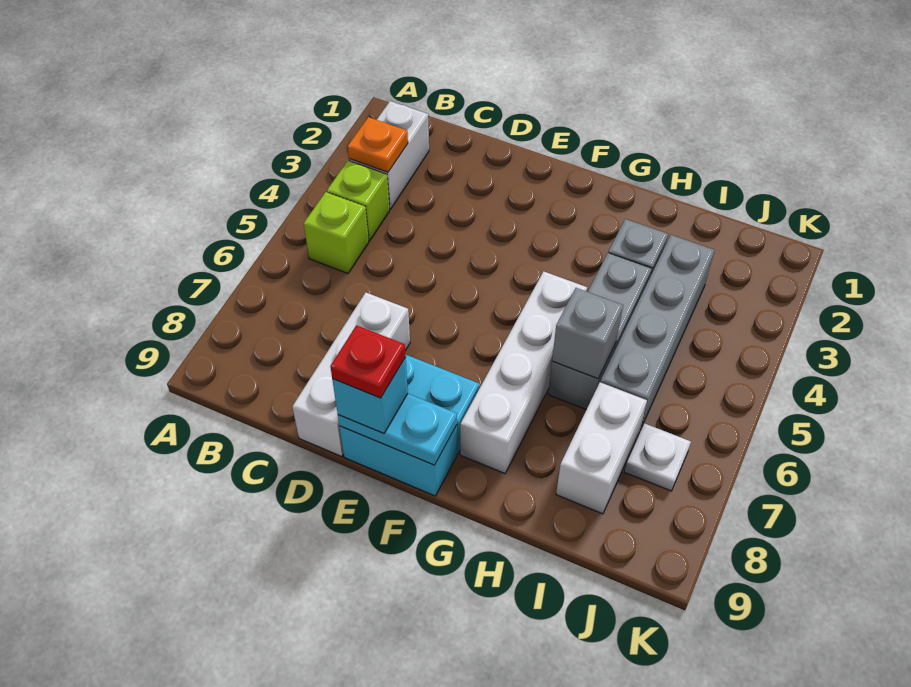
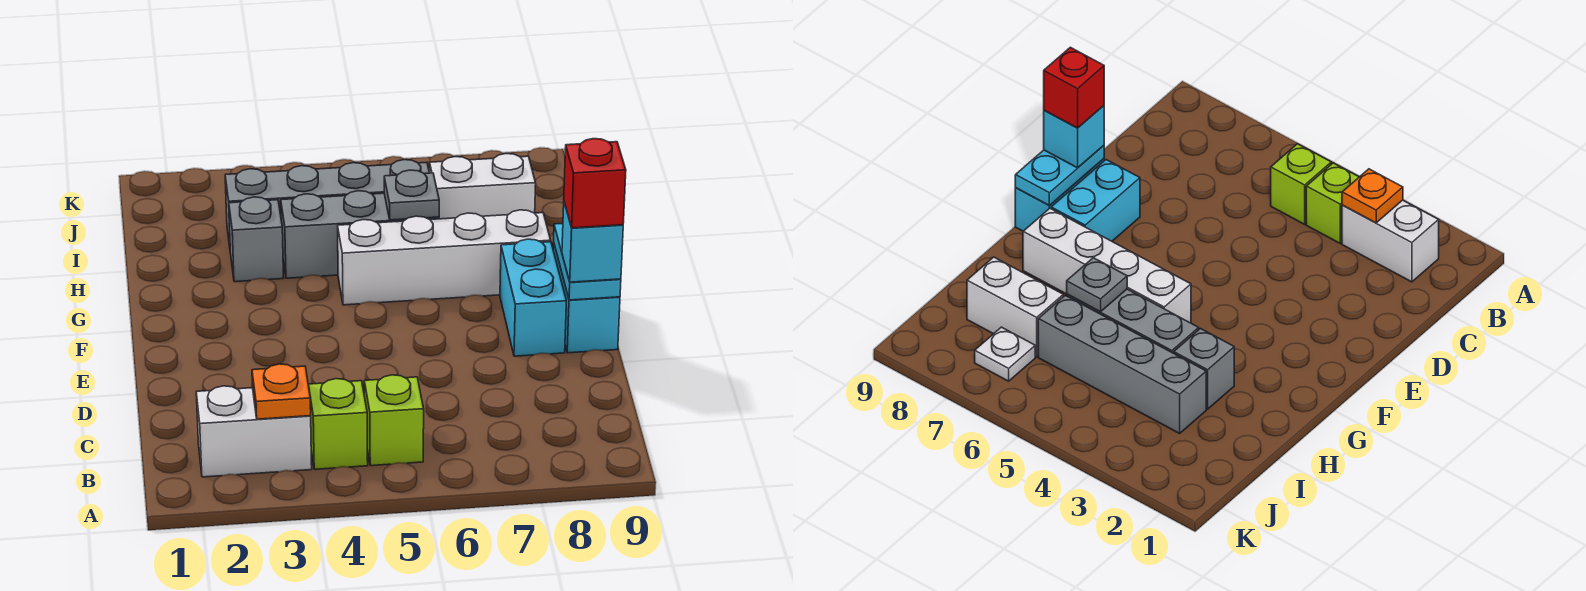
white brick D7:D9 level 1 -> none
red plate E9 level 4 -> red brick E9 level 4
grey brick H6 level 2 -> grey plate H6 level 2

